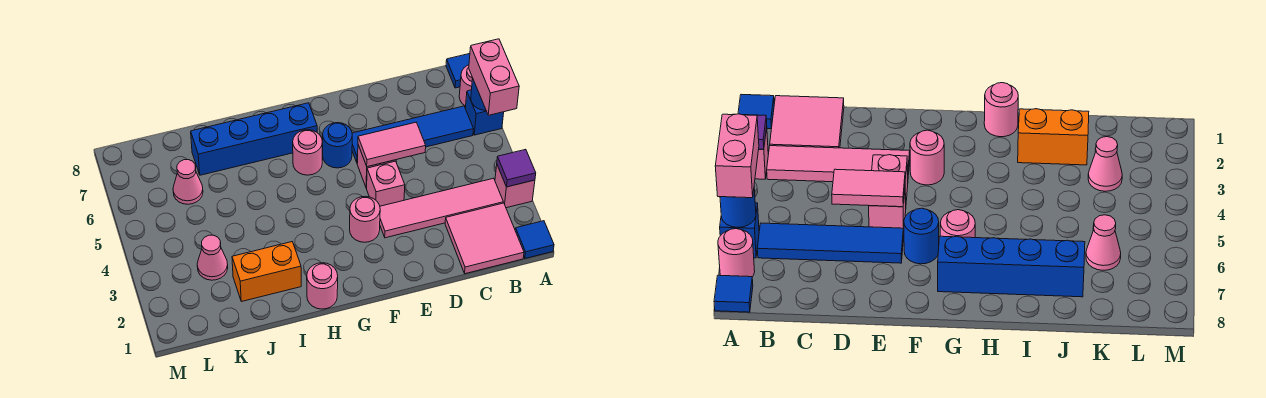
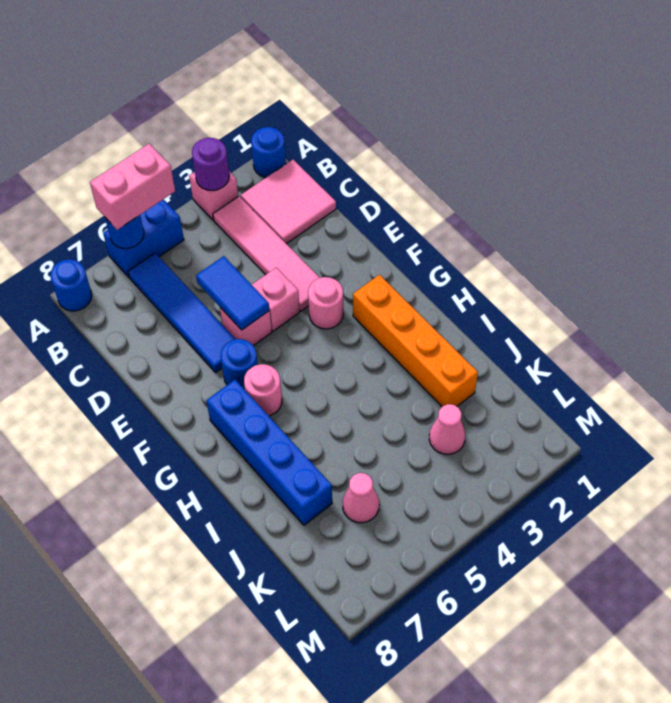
blue tile A1 level 1 -> blue round brick A1 level 1
purple tile A3 level 2 -> purple round brick A3 level 2
blue brick A6 level 1 -> blue brick A5:A6 level 1
pink round brick A7 level 1 -> none
blue tile A8 level 1 -> blue round brick A8 level 1
pink tile D5:E5 level 2 -> blue tile D5:E5 level 2
pink round brick H1 level 1 -> none
orange brick I2:J2 level 1 -> orange brick G2:J2 level 1

